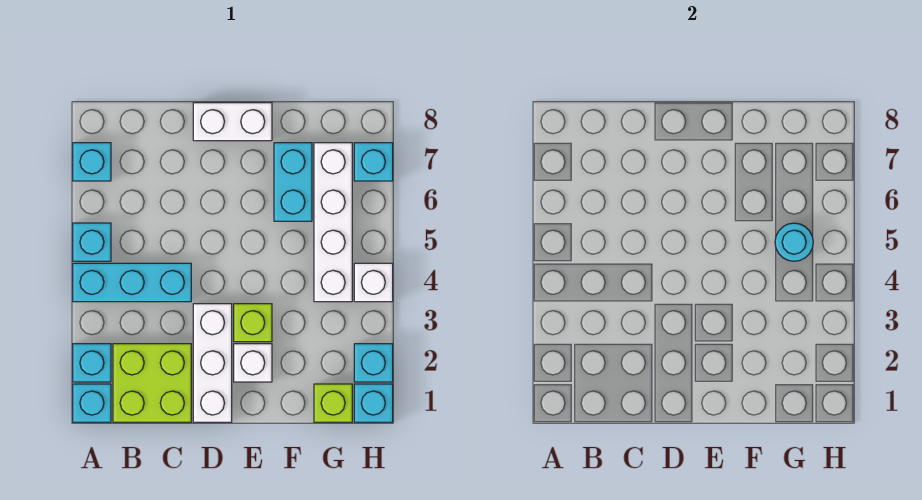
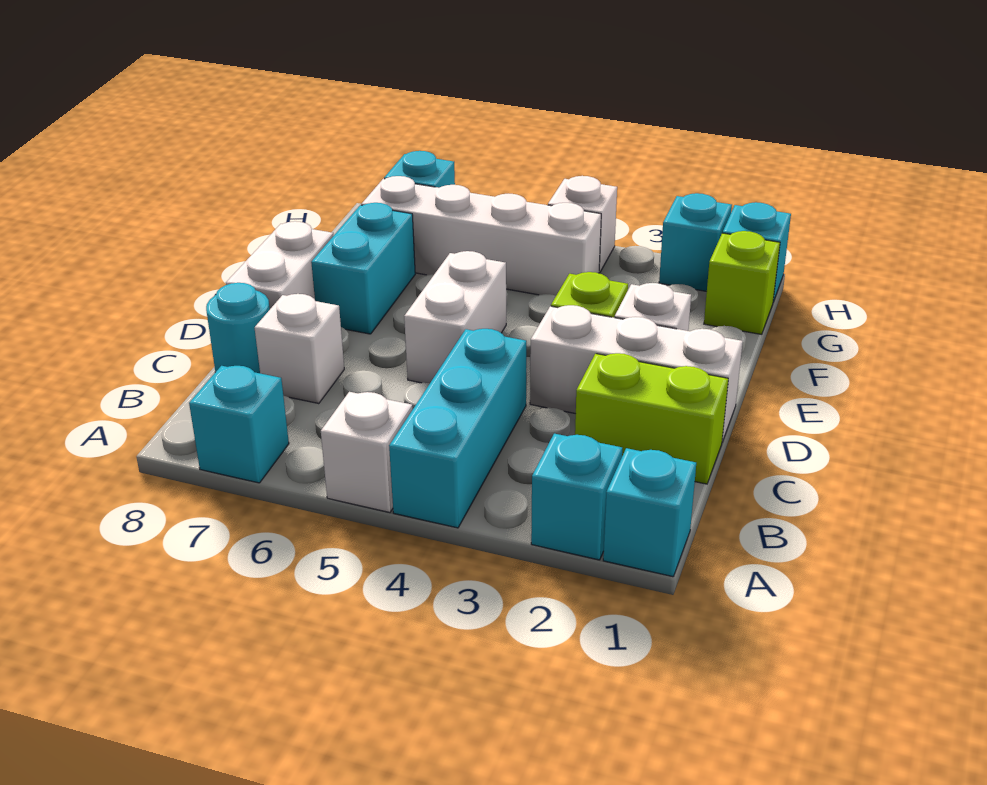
cyan brick A5 level 1 -> white brick A5 level 1
lime brick B1:C2 level 1 -> lime brick C1:C2 level 1
none -> white brick C7 level 1
none -> white brick D5:E5 level 1
cyan brick F6:F7 level 1 -> cyan brick E7:F7 level 1
cyan round brick G5 level 2 -> cyan round brick C8 level 1

